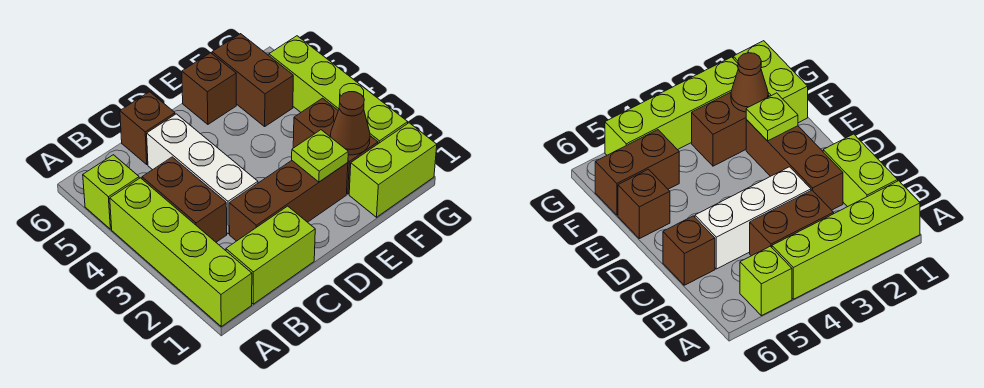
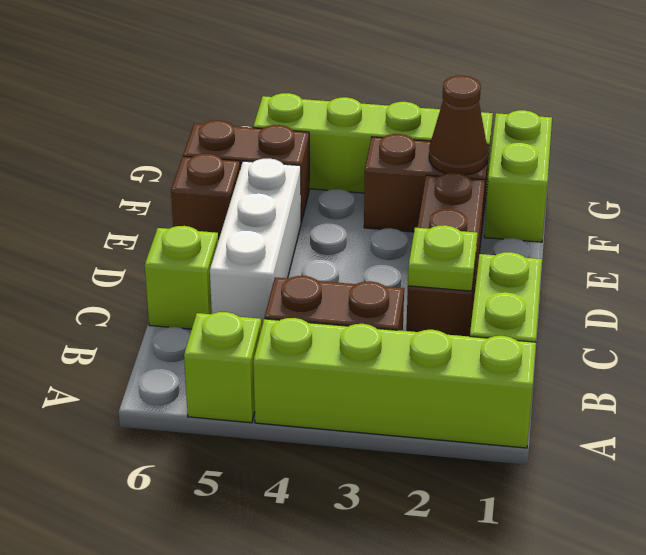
white brick C3:C5 level 1 -> white brick C5:E5 level 1
brown brick C6 level 1 -> lime brick C6 level 1
lime plate E2 level 2 -> lime plate C2 level 2

